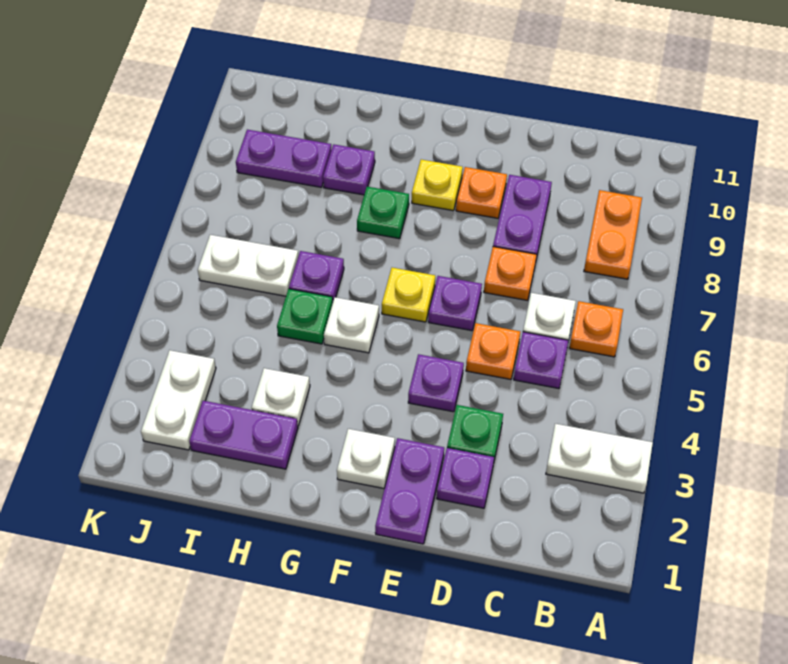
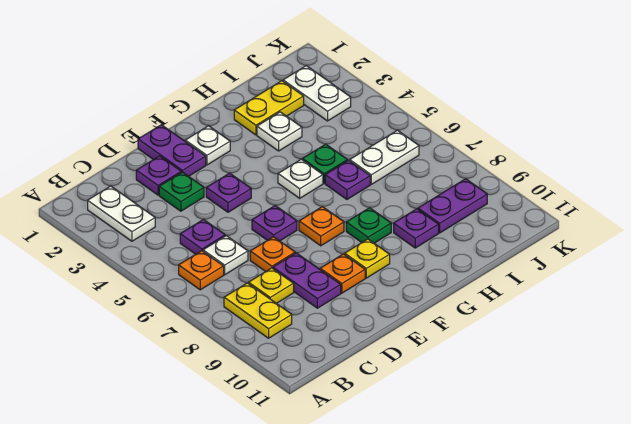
white plate A3:B3 level 1 -> white plate B2:B3 level 1
orange plate B8:B9 level 1 -> yellow plate B8:B9 level 1
orange plate D5 level 1 -> orange plate F7 level 1
yellow plate F6 level 1 -> yellow plate C8 level 1
purple plate H2:I2 level 1 -> yellow plate H2:I2 level 1

